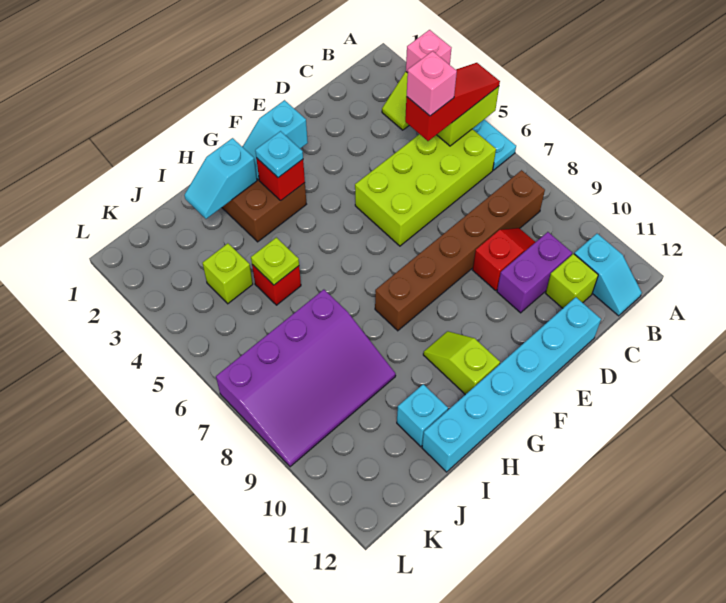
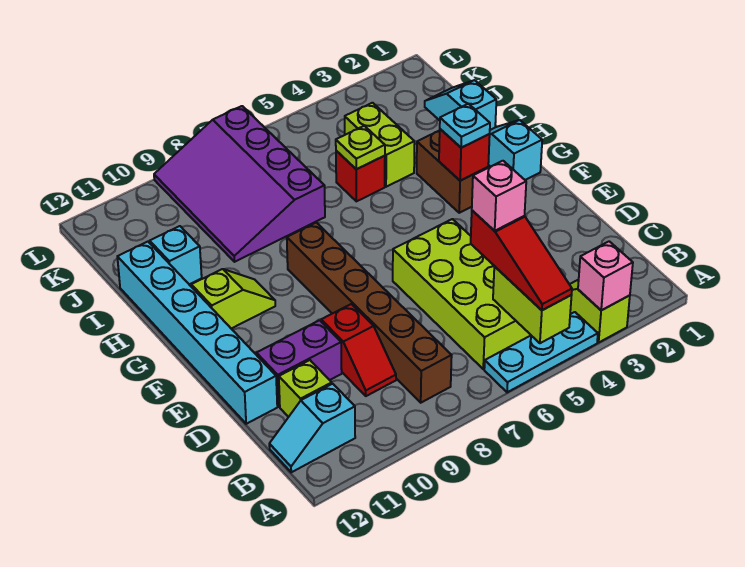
purple brick C10:D10 level 1 -> purple brick D10:D11 level 1
lime brick J4 level 1 -> lime brick I4:J4 level 1

